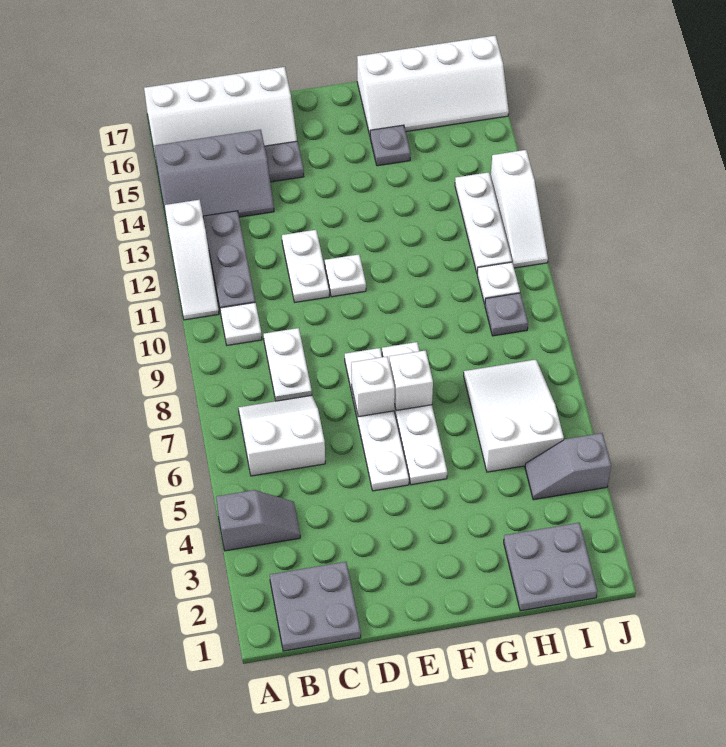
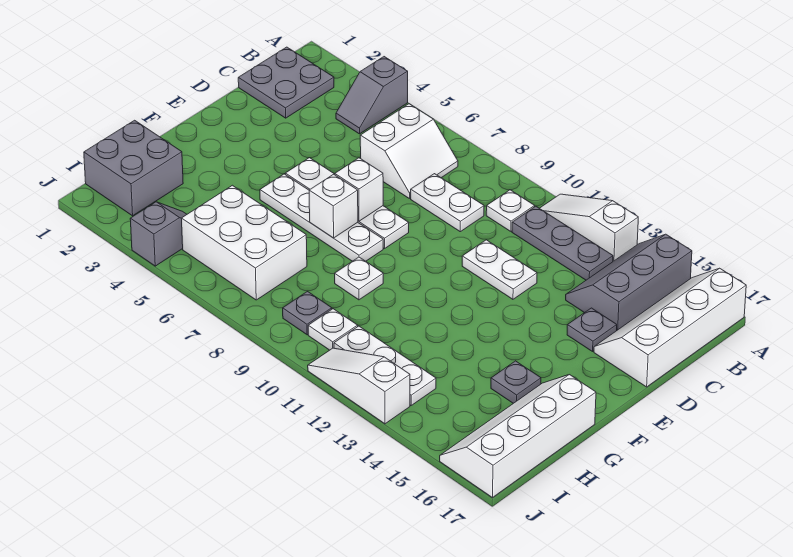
white plate E11 level 1 -> white plate G9 level 1
grey plate H1:I2 level 1 -> grey brick H1:I2 level 1
white slope H5:I7 level 1 top 5 -> white brick H5:I7 level 1

